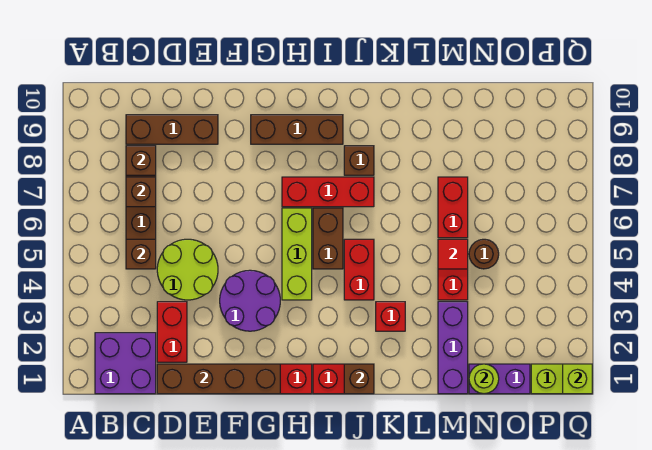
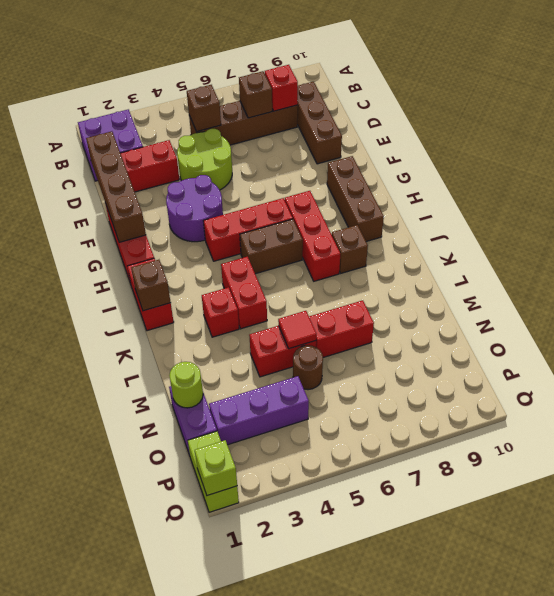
brown brick C8 level 2 -> red brick C8 level 2
lime brick H4:H6 level 1 -> red brick H4:H6 level 1
red brick J4:J5 level 1 -> red brick J4:K4 level 1
purple brick M1:M3 level 1 -> purple brick O2:O4 level 1

